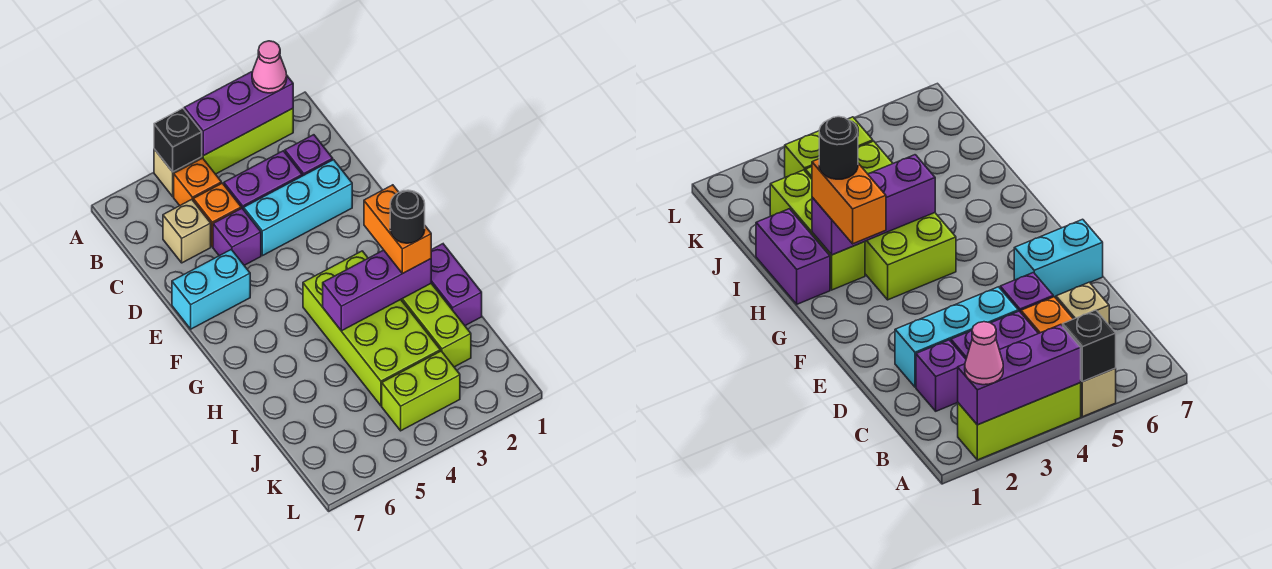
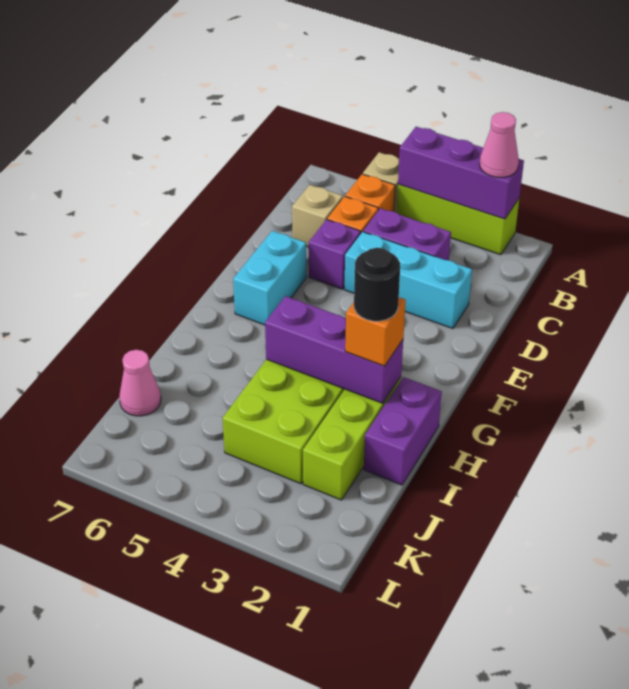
black brick A5 level 2 -> none
purple brick C2 level 1 -> none
cyan brick E6:E7 level 1 -> cyan brick E6:F6 level 1
orange brick G2:H2 level 3 -> orange brick H2 level 3
none -> pink cone J7 level 1
lime brick K3:K4 level 1 -> none

